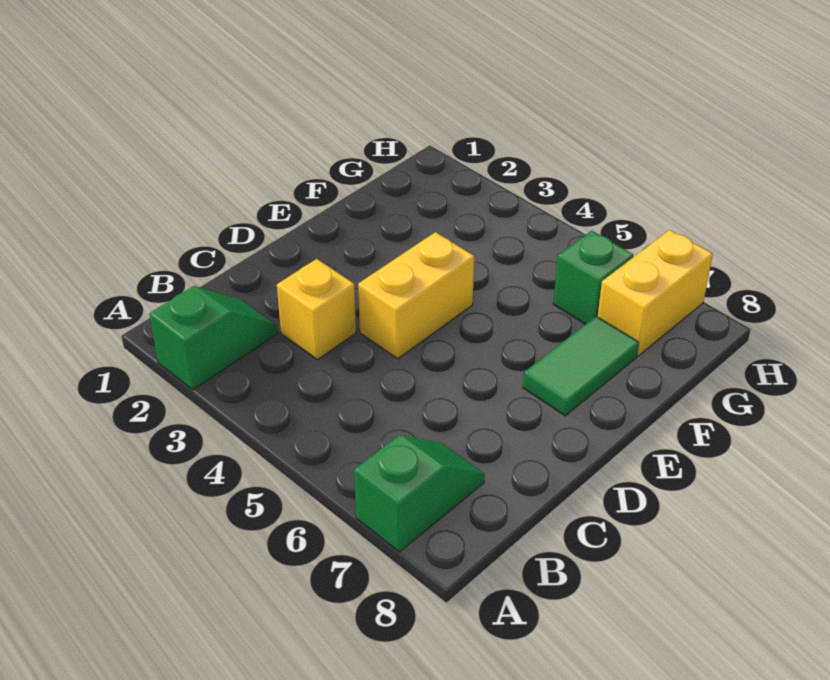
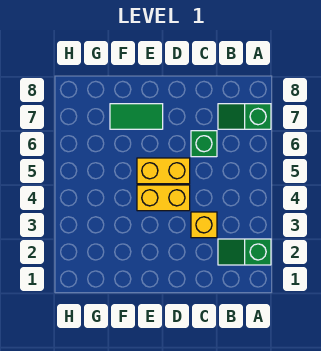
green brick G6 level 1 -> green brick C6 level 1
yellow brick G7:H7 level 1 -> yellow brick D5:E5 level 1

